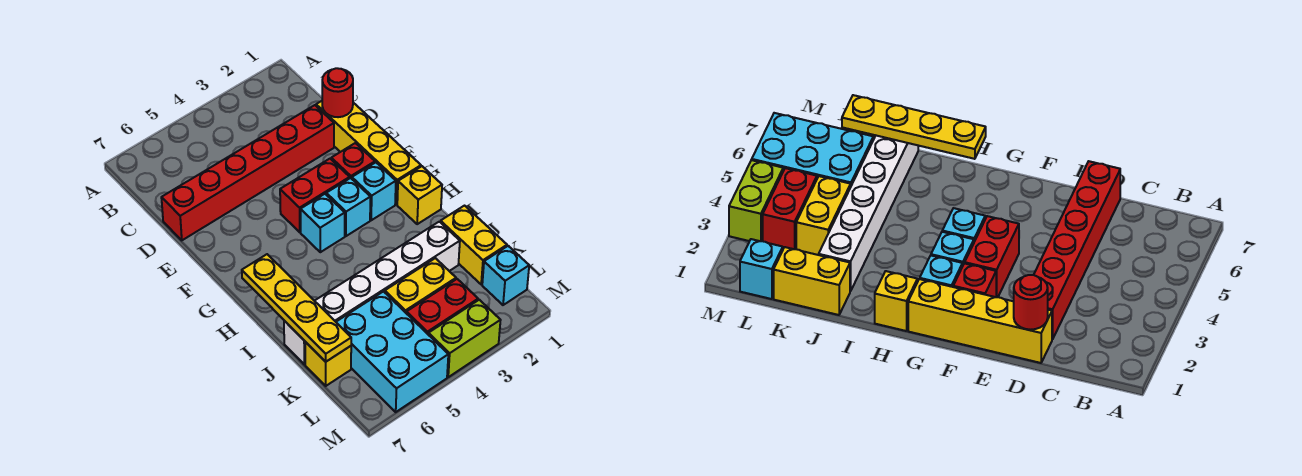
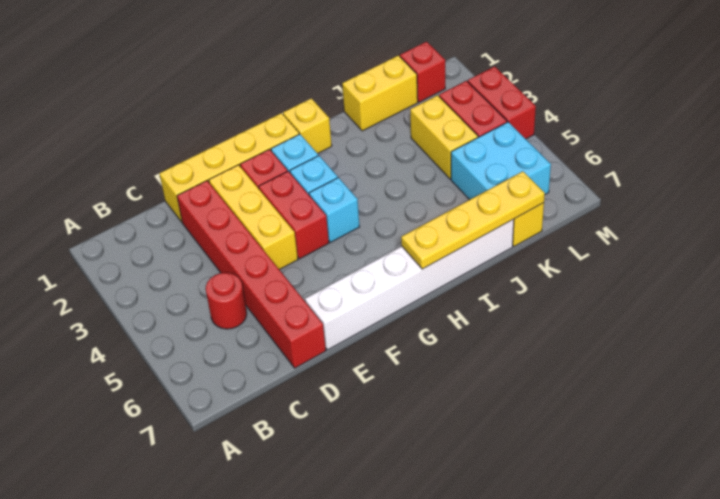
red round brick D1 level 2 -> red round brick C5 level 1
none -> yellow brick E2:E4 level 1
white brick J2:J7 level 1 -> white brick E7:J7 level 1
cyan brick K5:M6 level 1 -> cyan brick K5:L6 level 1
cyan brick L1 level 1 -> red brick L1 level 1
lime brick M3:M4 level 1 -> red brick M3:M4 level 1

